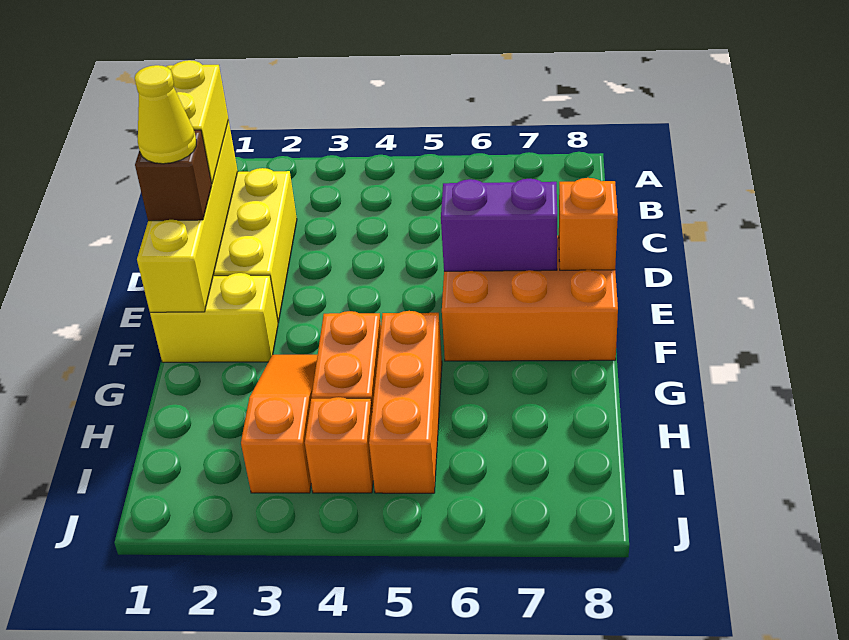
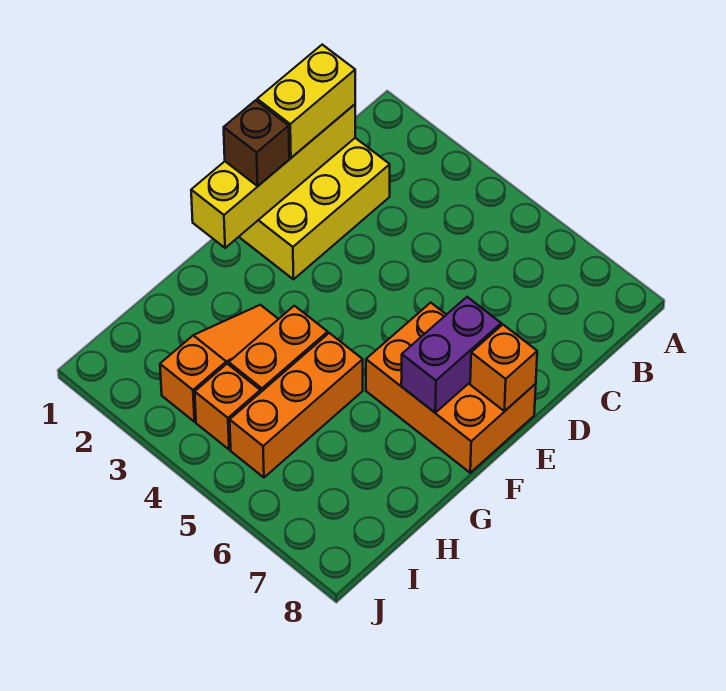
yellow cone E1 level 4 -> none
purple brick E6:E7 level 2 -> purple brick E7:F7 level 2
yellow brick F1:F2 level 1 -> none

